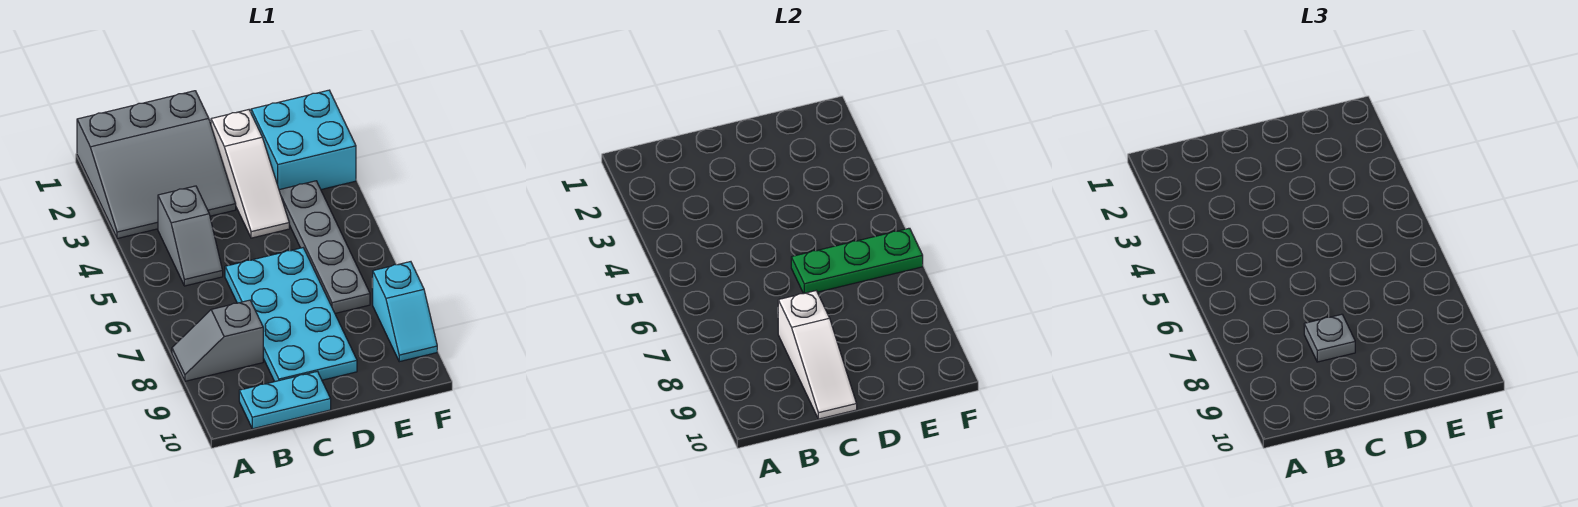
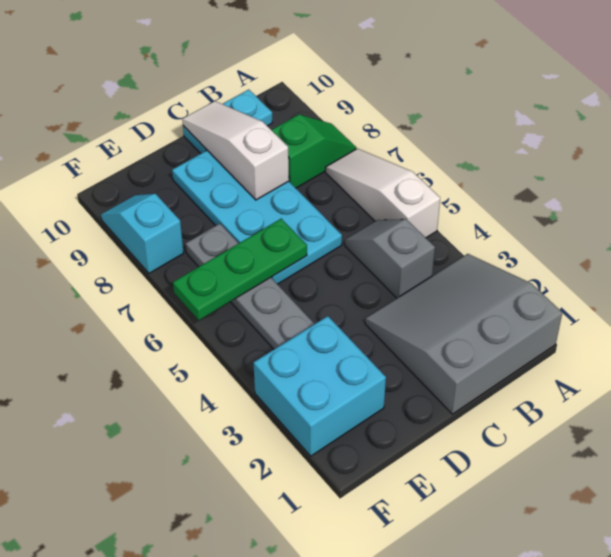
grey slope A8:B8 level 1 top B -> green slope A8:B8 level 1 top B
grey plate C8 level 3 -> none
white slope D2:D4 level 1 top 2 -> white slope A5:A7 level 1 top 5

